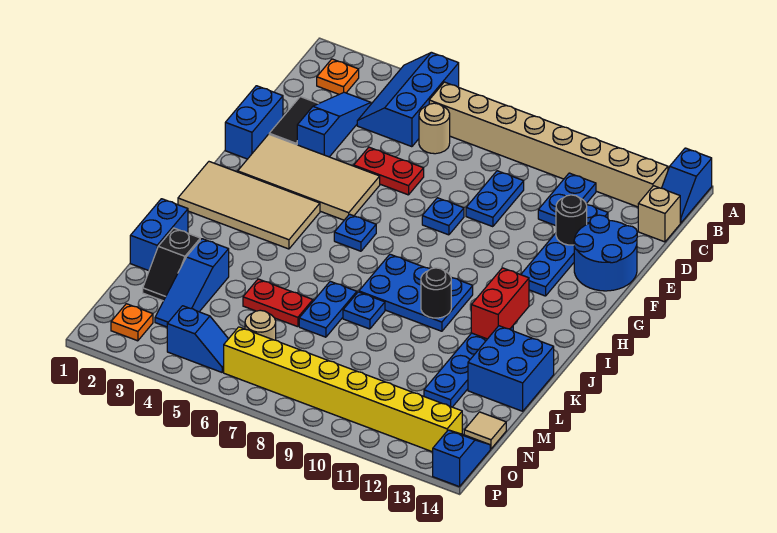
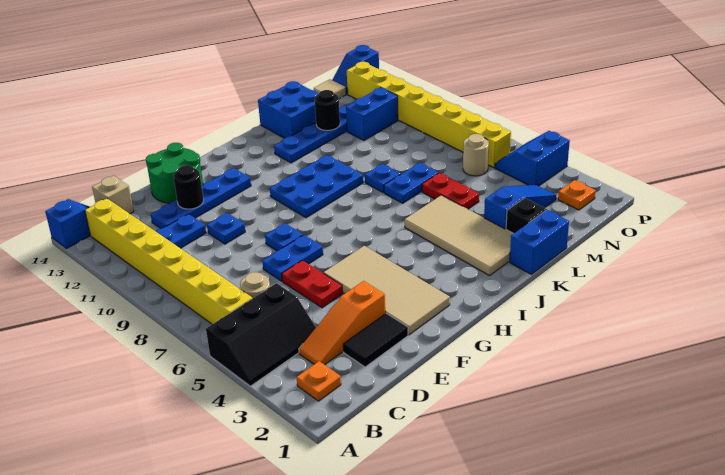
blue slope A4:C5 level 1 top 5 -> black slope A4:C5 level 1 top 5
tan brick B6:B13 level 1 -> yellow brick B6:B13 level 1
blue slope C3:E3 level 1 top E -> orange slope C3:E3 level 1 top E
blue plate D9:E9 level 1 -> blue plate E7:F7 level 1
blue brick E1:F1 level 1 -> blue brick M11:N11 level 1
blue round brick E13:F14 level 1 -> green round brick E13:F14 level 1
tan tile H1:I4 level 1 -> tan tile J2:K5 level 1
blue plate H6 level 1 -> blue plate E10 level 1
blue plate I8:J10 level 1 -> blue plate H9:J10 level 1
red brick I12:J12 level 2 -> none
black round brick J10 level 2 -> black round brick L12 level 2
blue slope O4:O5 level 1 top 4 -> blue slope O4:P5 level 1 top 4

